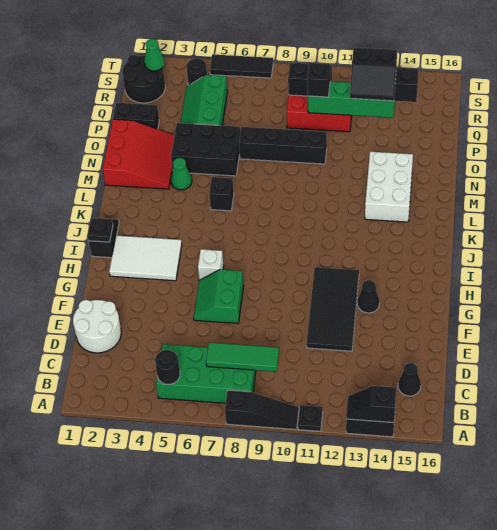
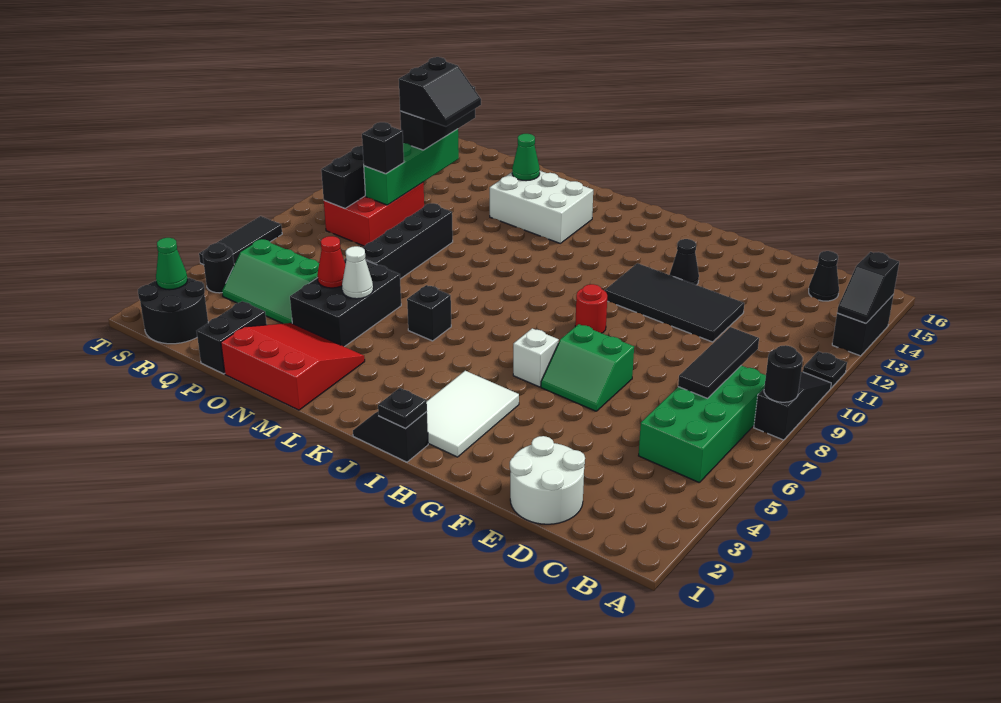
black round brick B5 level 2 -> black round brick A8 level 2
green tile C7:C9 level 2 -> black tile C7:C9 level 2
none -> red round brick H9 level 1
green cone M4 level 1 -> green cone N14 level 2
none -> white cone N5 level 2
none -> red cone O5 level 2

